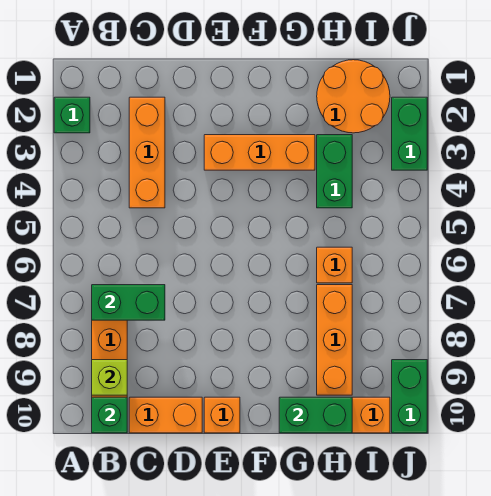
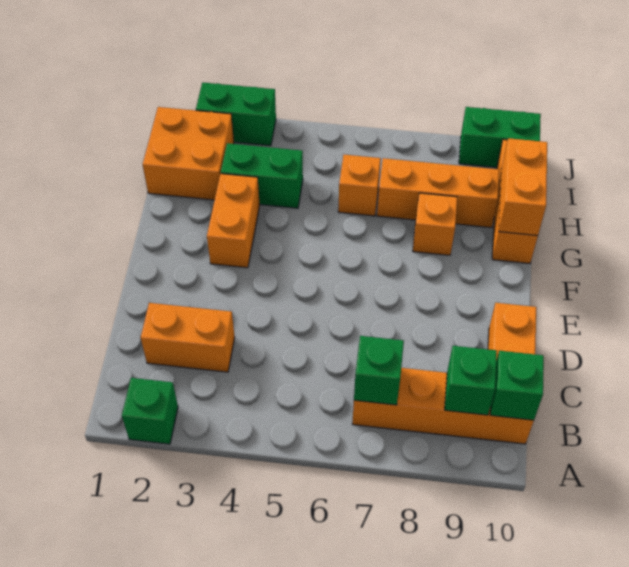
green brick B7:C7 level 2 -> green brick B7 level 2
lime brick B9 level 2 -> green brick B9 level 2
orange brick C2:C4 level 1 -> orange brick C2:C3 level 1
orange brick E3:G3 level 1 -> orange brick F3:G3 level 1
orange brick E10 level 1 -> orange brick G8 level 1
green brick G10:H10 level 2 -> orange brick G10:H10 level 2
orange round brick H1:I2 level 1 -> orange brick H1:I2 level 1

